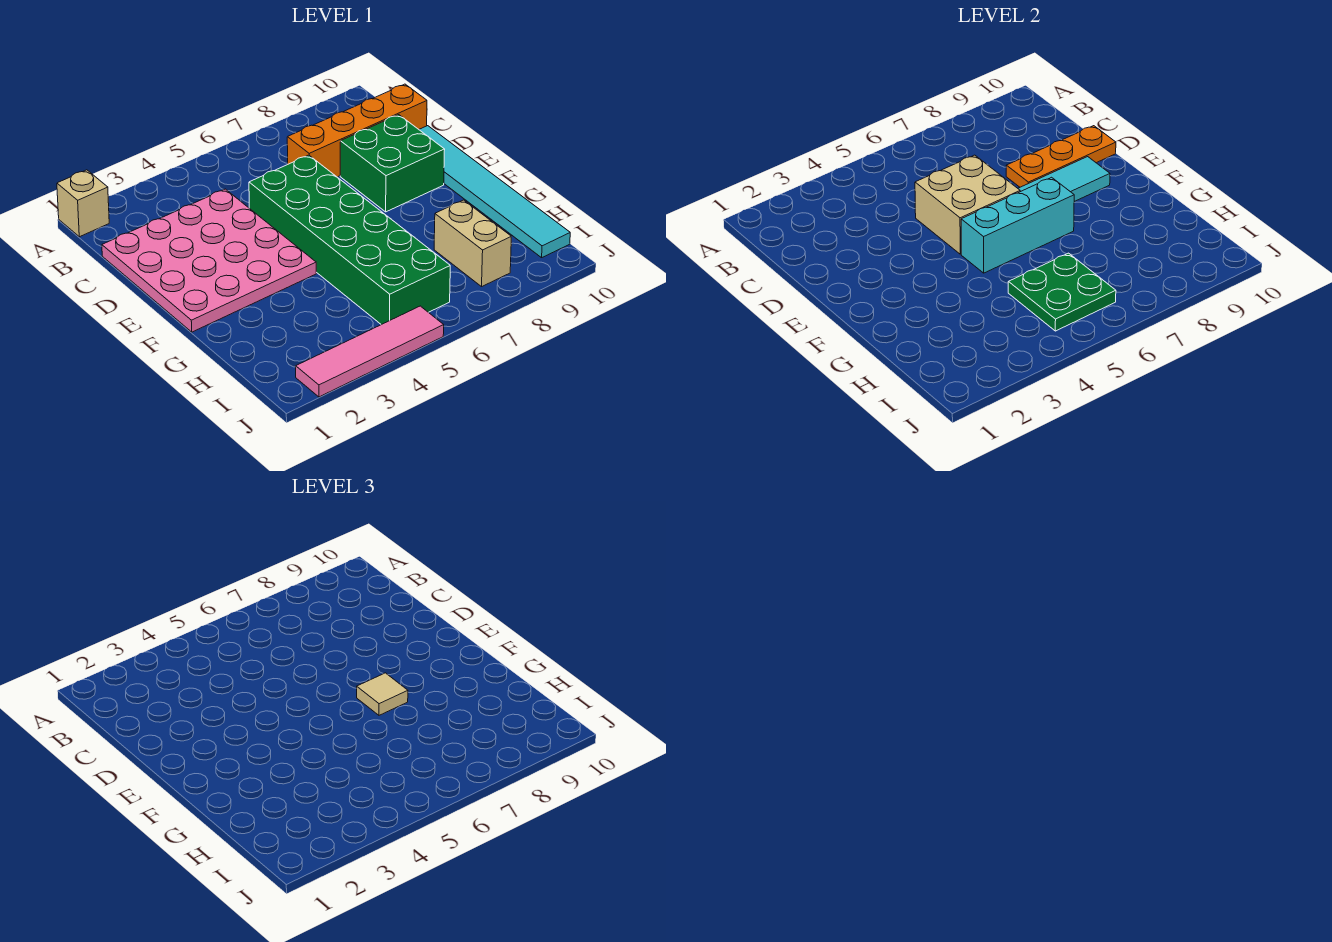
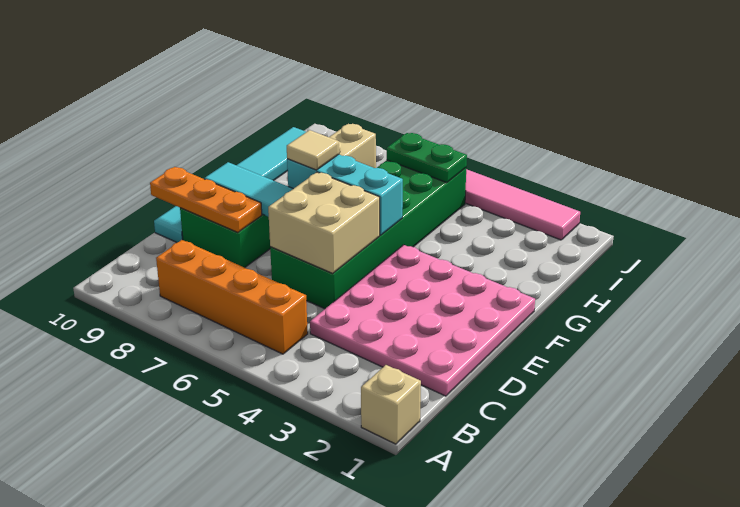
orange brick C7:C10 level 1 -> orange brick B5:B8 level 1
green plate H5:I6 level 2 -> green plate I5:I6 level 2

